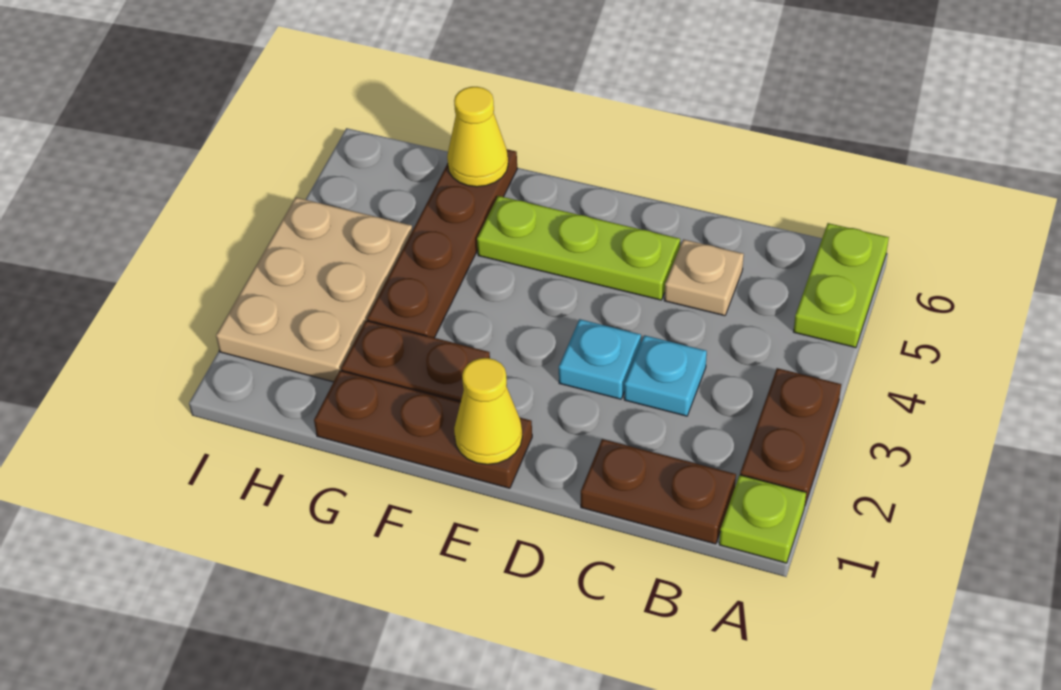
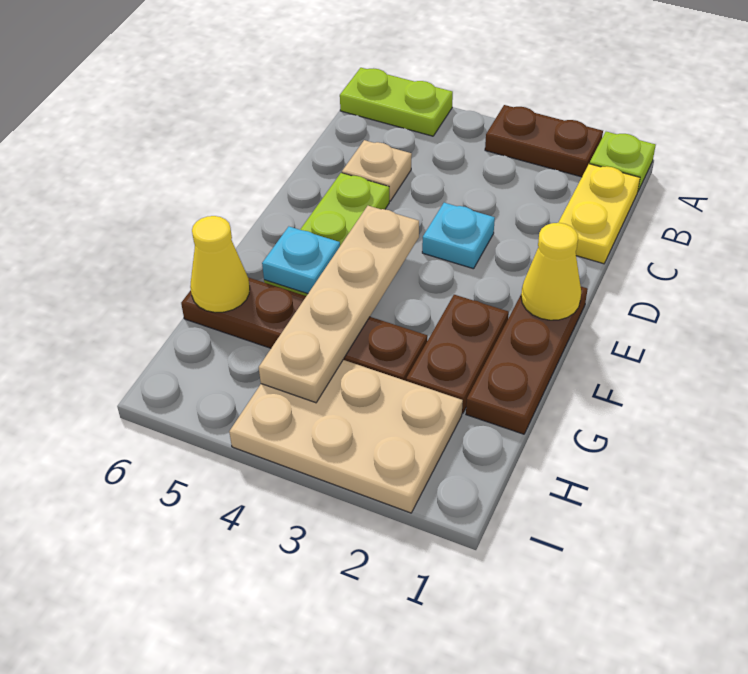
brown plate B1:C1 level 1 -> yellow plate B1:C1 level 1
cyan plate C3 level 1 -> cyan plate F5 level 2
none -> tan plate E4:H4 level 2

